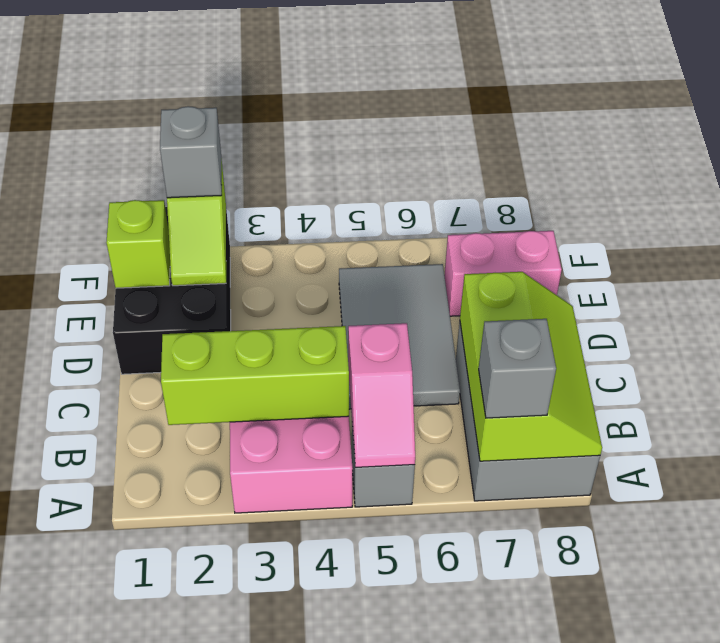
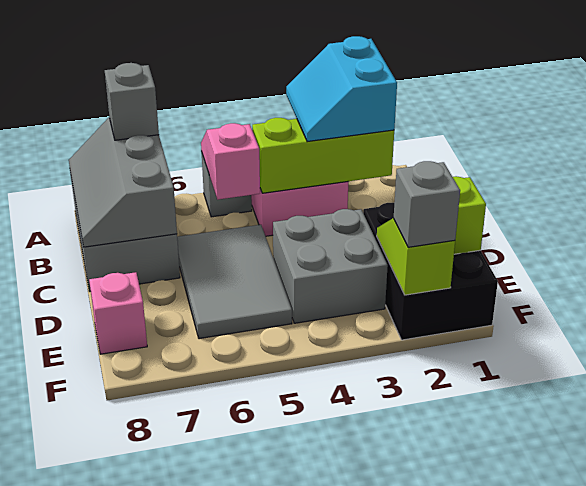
none -> cyan slope A2:B3 level 3 top 2
lime slope A7:C8 level 2 top 7 -> grey slope A7:C8 level 2 top 7
none -> grey brick D3:E4 level 1
pink brick E7:E8 level 1 -> pink brick E8 level 1

